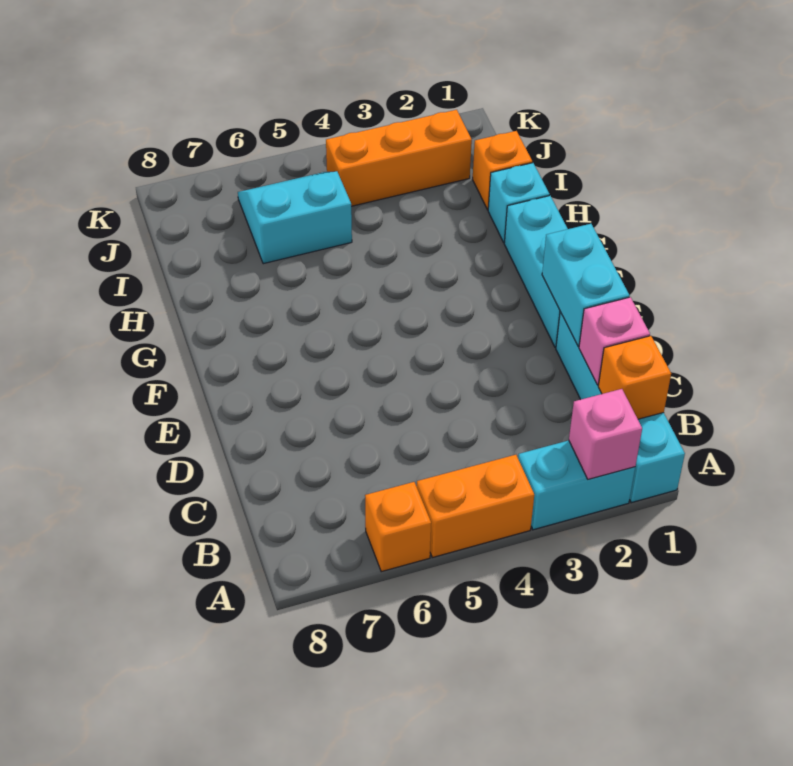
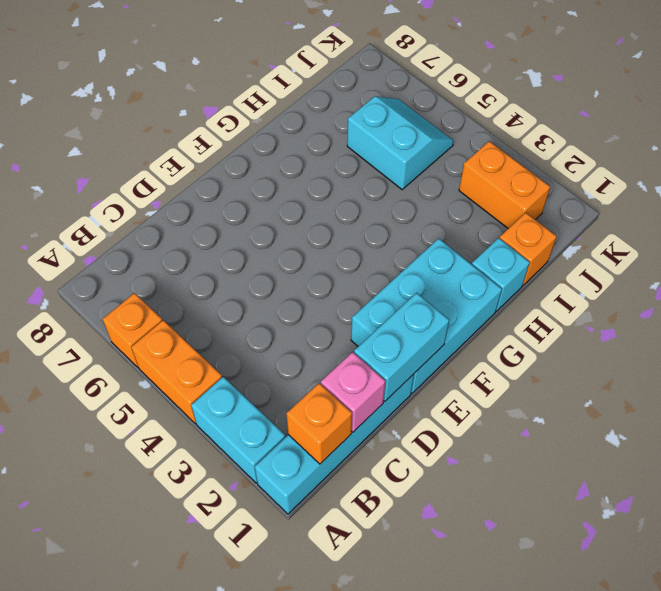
pink brick A2 level 2 -> none
cyan brick E1:G1 level 1 -> cyan brick E1:G2 level 1
orange brick J2:J4 level 1 -> orange brick J2:J3 level 1

